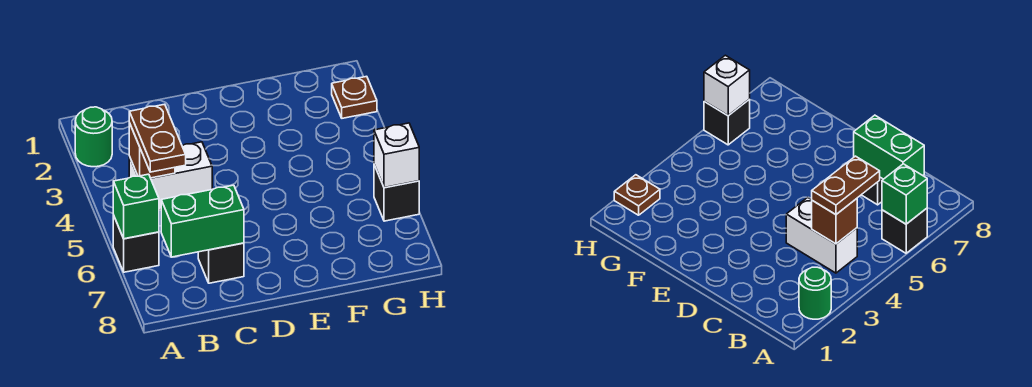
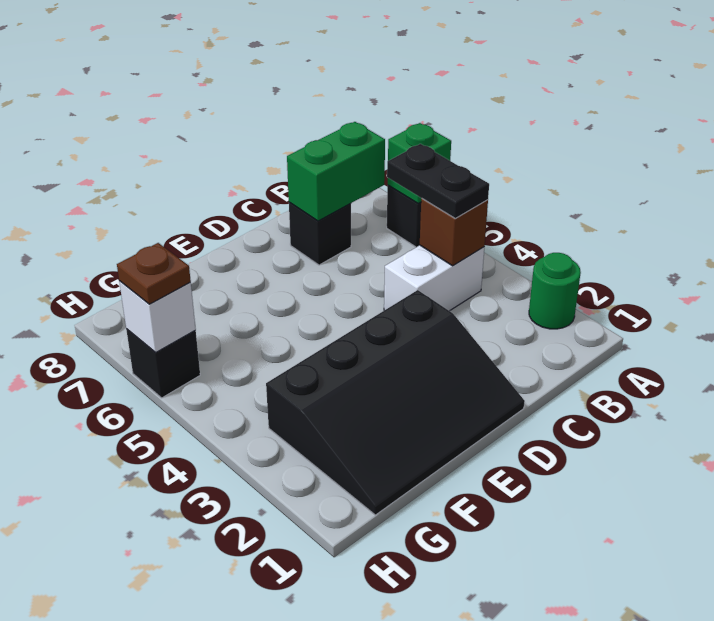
brown plate B4:B5 level 3 -> black plate B4:B5 level 3
none -> black slope D1:G3 level 1 top 3
brown plate H2 level 1 -> brown plate H6 level 3

